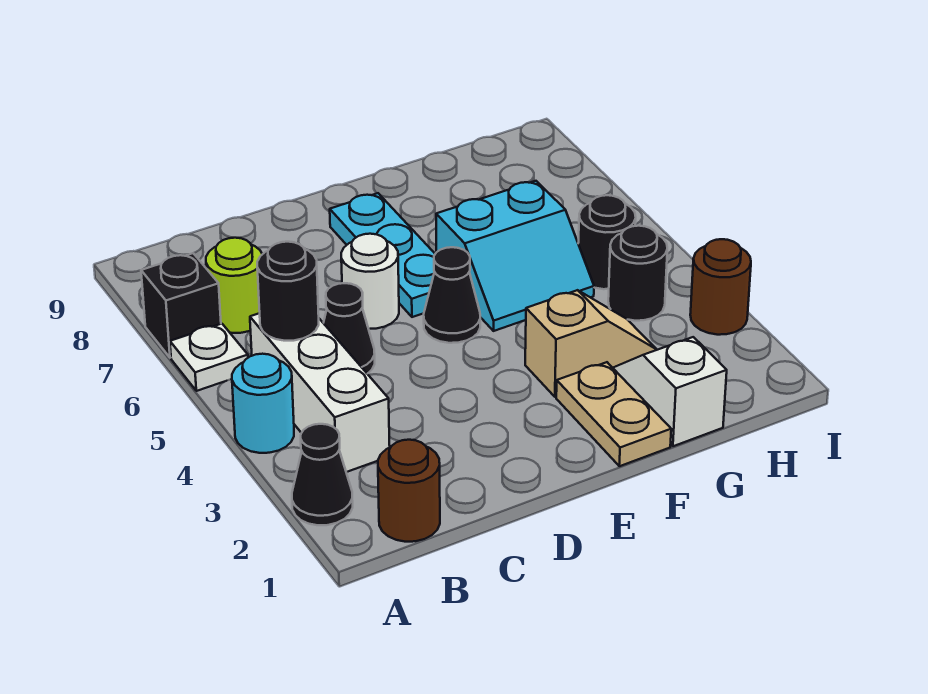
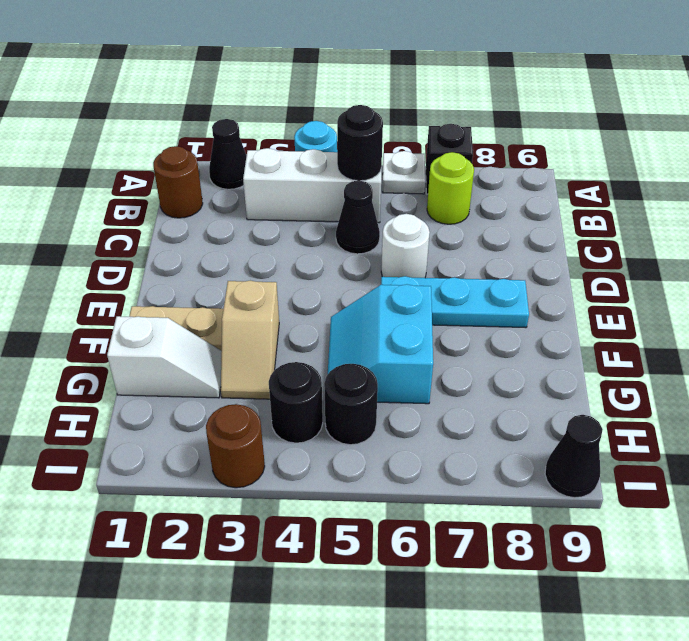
black cone E5 level 1 -> black cone I9 level 1

